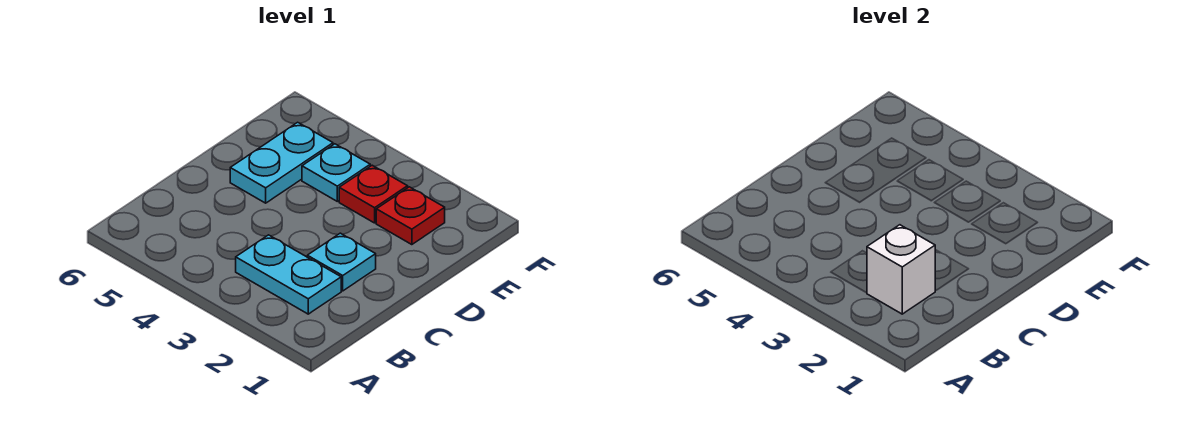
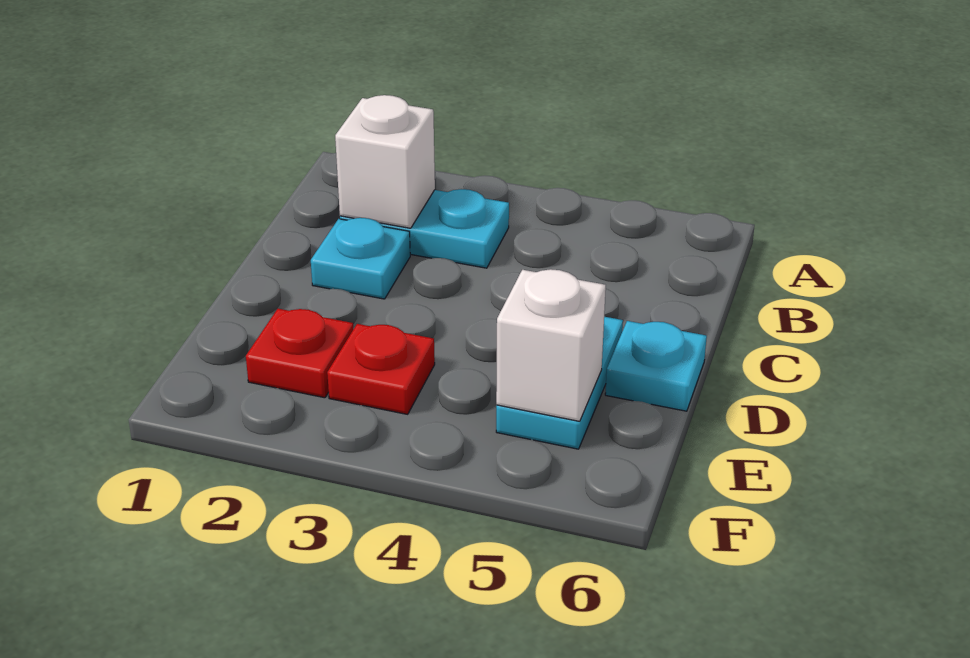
cyan plate E4 level 1 -> cyan plate D6 level 1
none -> white brick E5 level 2

